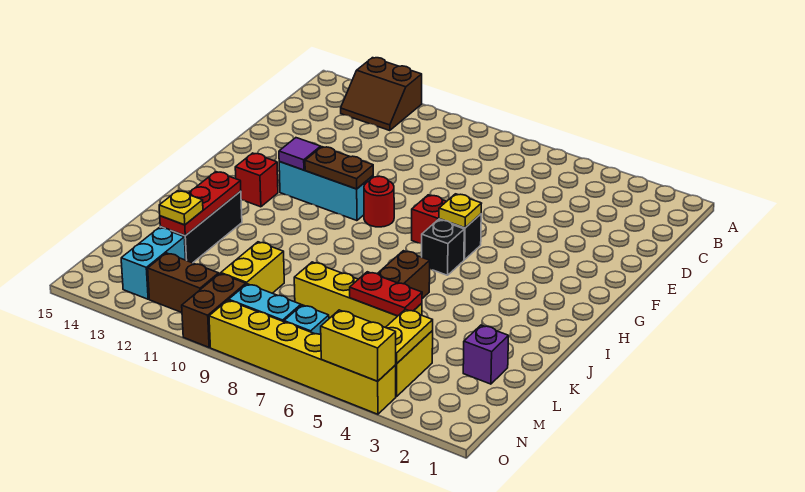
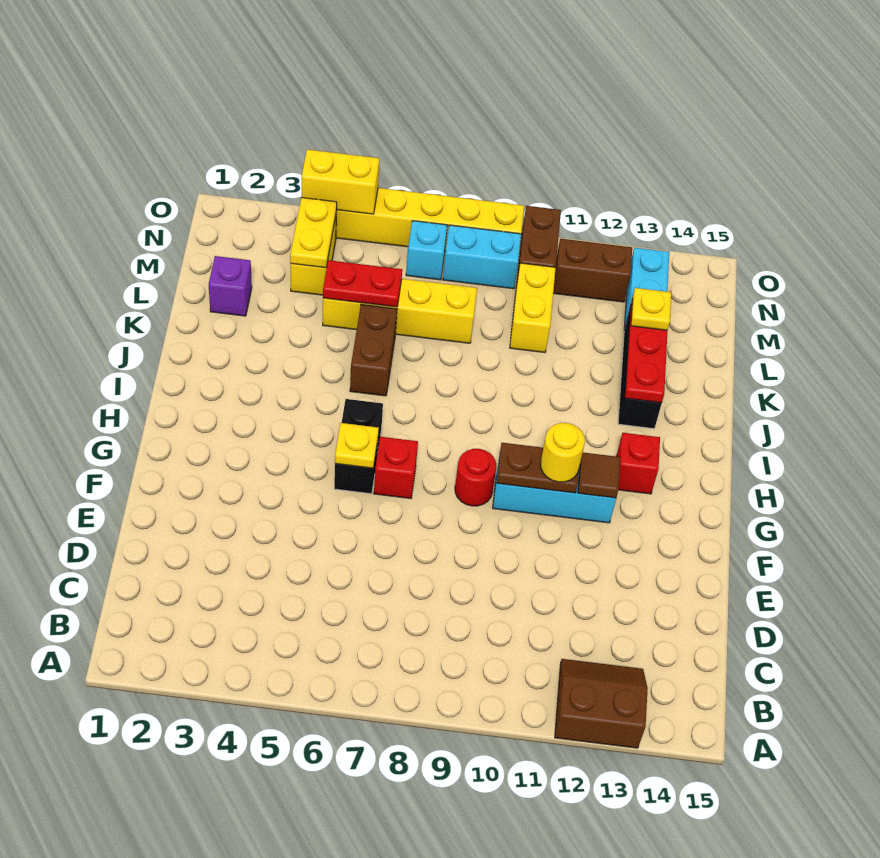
none -> yellow round brick G11 level 3
purple tile G12 level 2 -> brown tile G12 level 2

